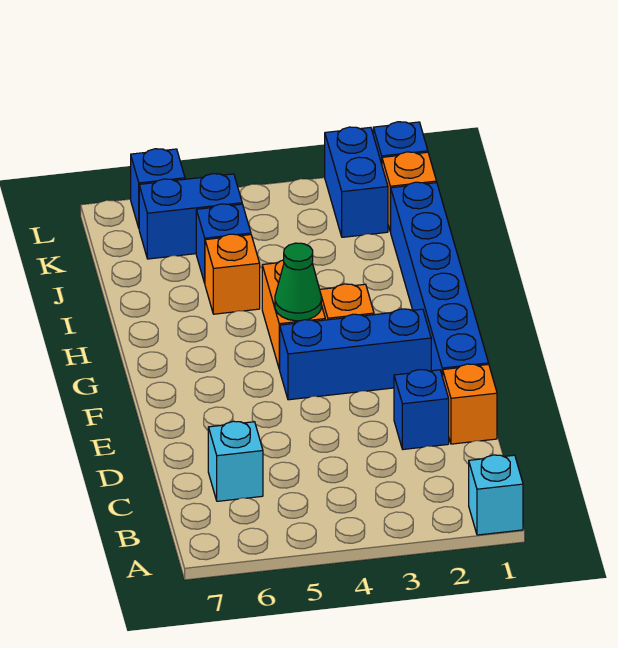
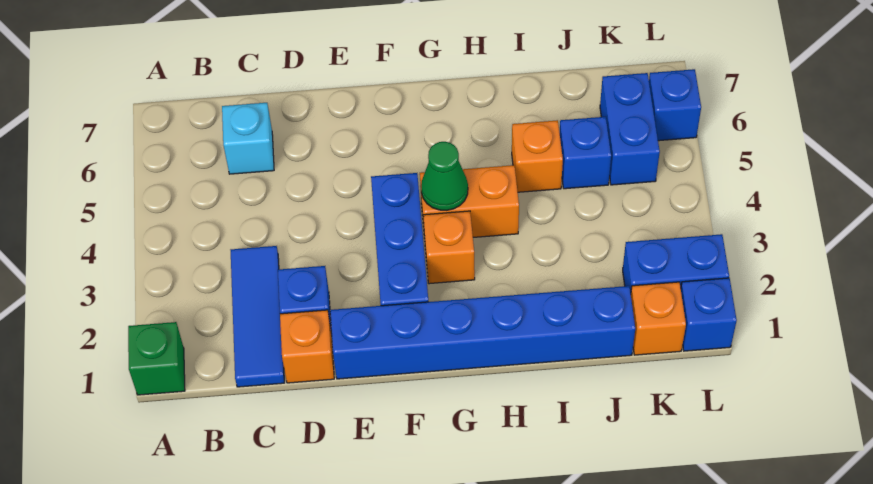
cyan brick A1 level 1 -> green brick A1 level 1
none -> blue tile C1:C3 level 1

